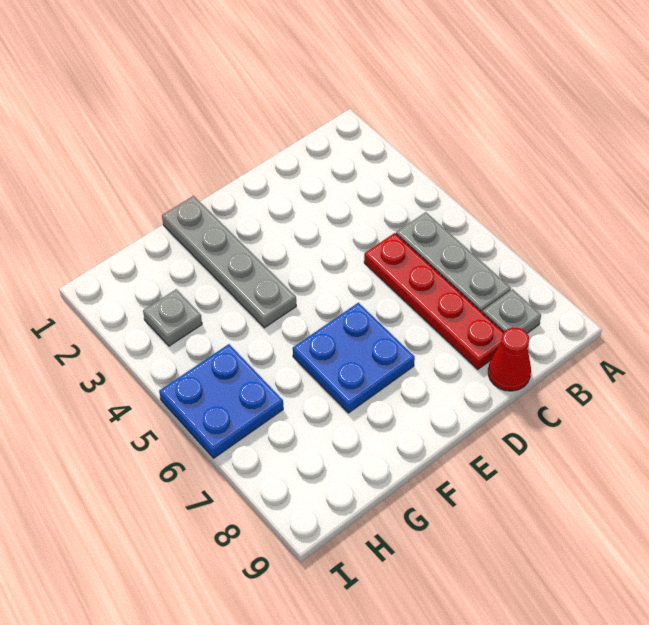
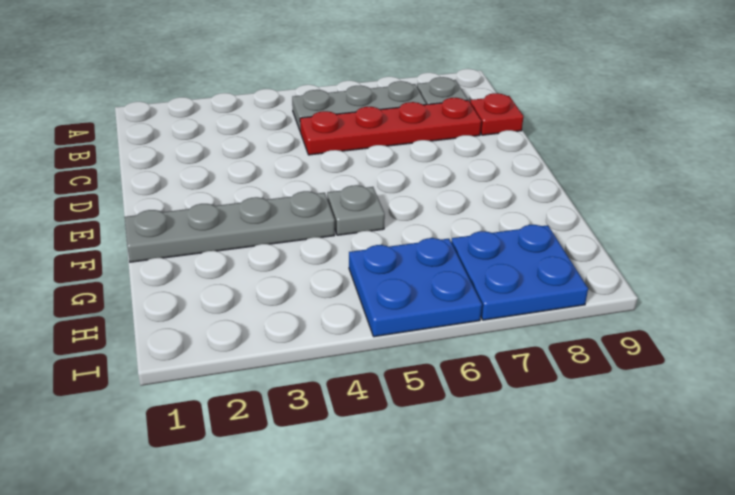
red cone C9 level 1 -> red plate C9 level 1
blue plate E6:F7 level 1 -> blue plate H7:I8 level 1
grey plate H3 level 1 -> grey plate F5 level 1

